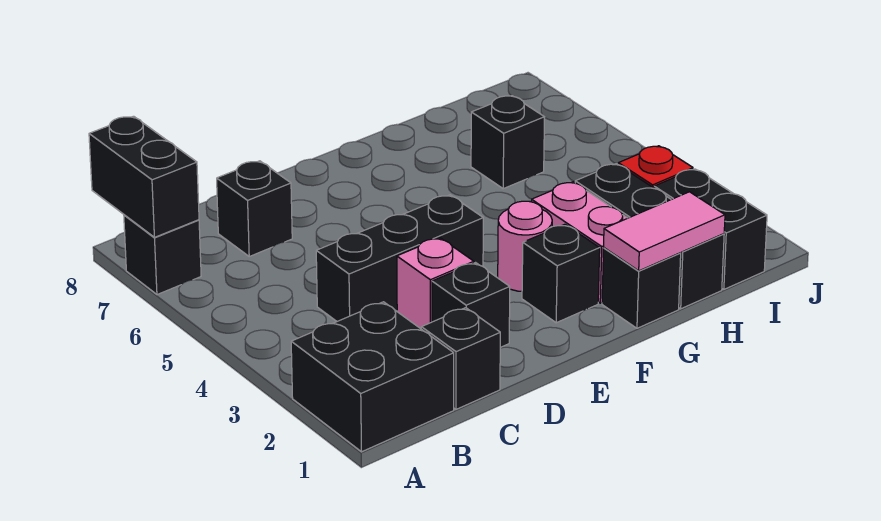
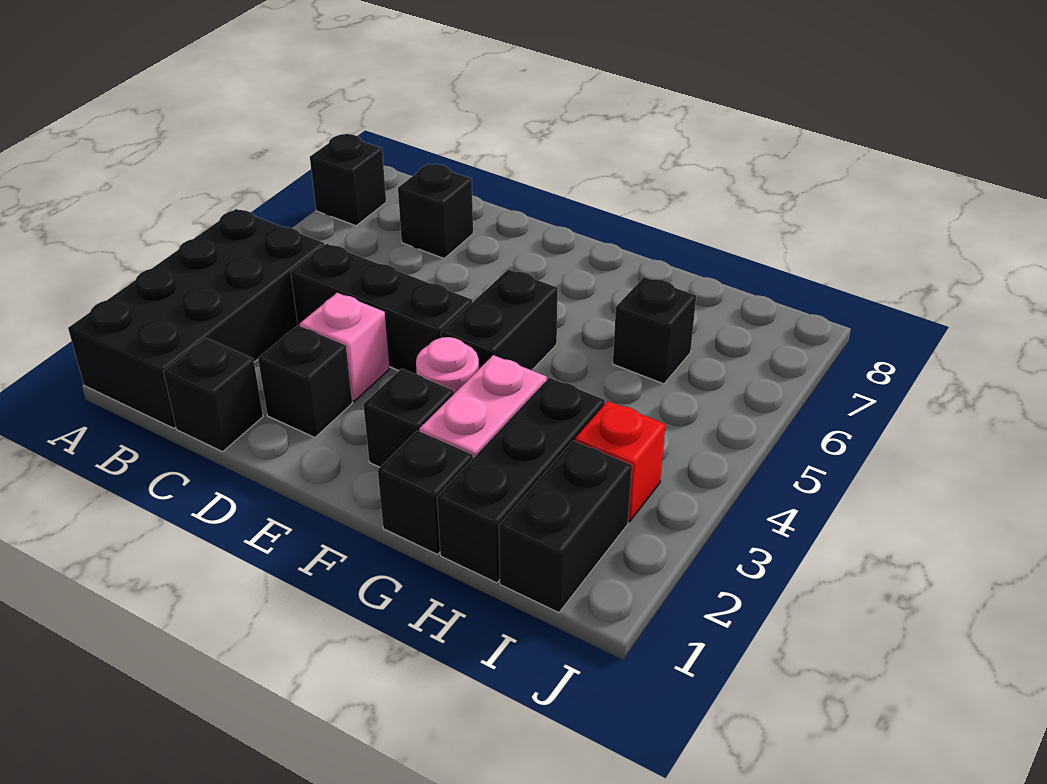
black brick A1:B2 level 1 -> black brick A1:B4 level 1
black brick A7:A8 level 2 -> black brick F4:F5 level 1
pink tile G1:H1 level 2 -> none

